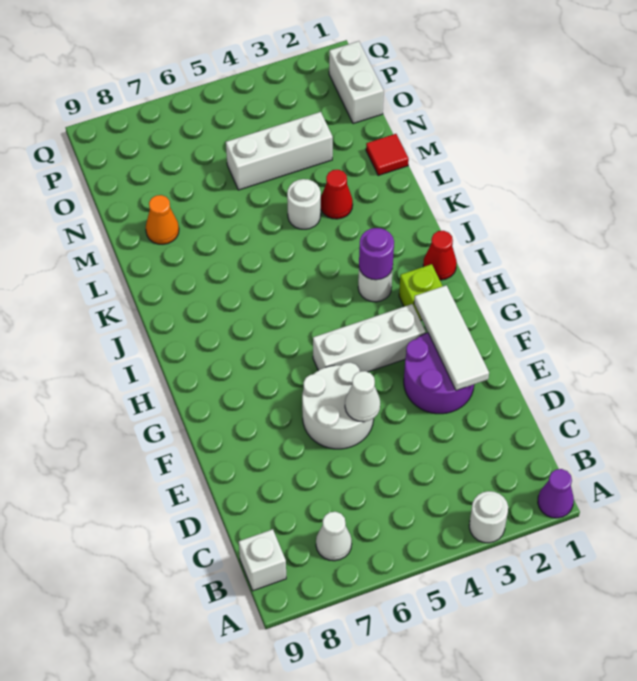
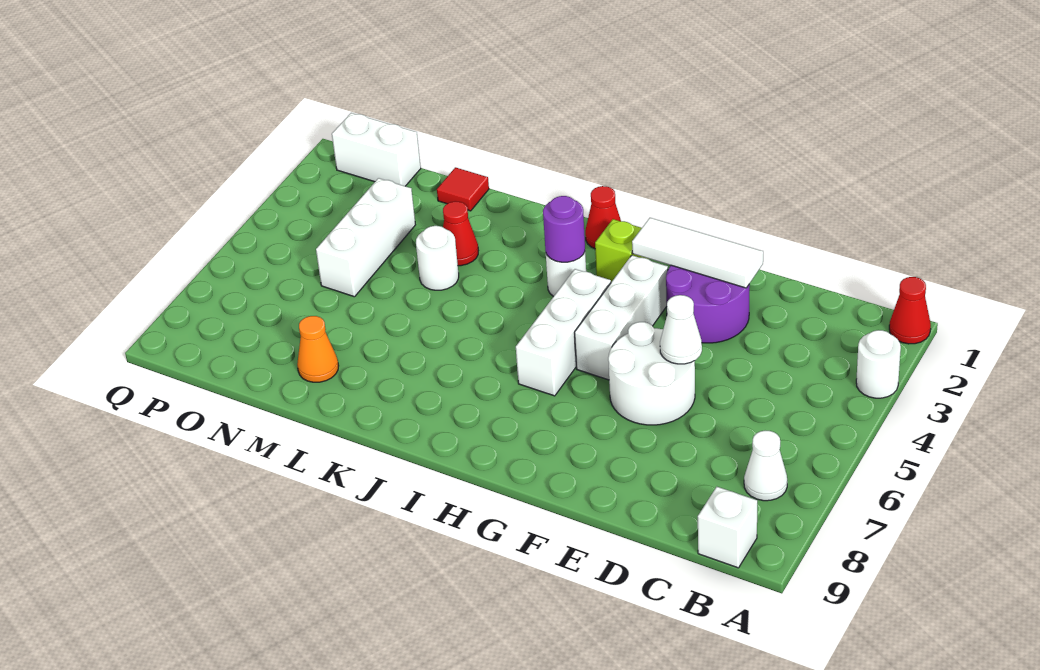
purple cone A1 level 1 -> red cone A1 level 1
none -> white brick H4:H6 level 1

